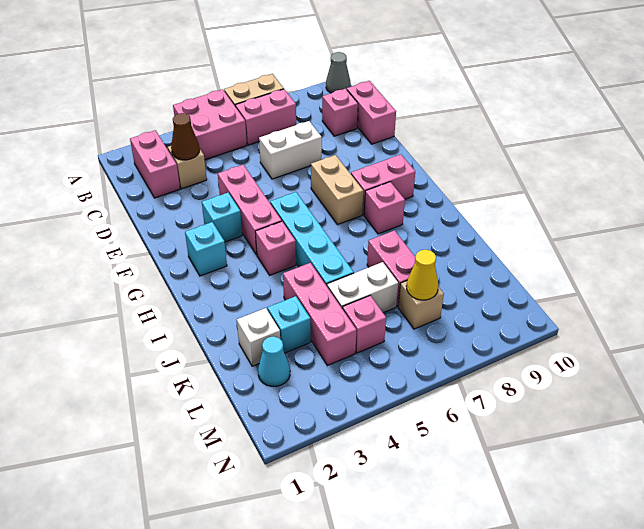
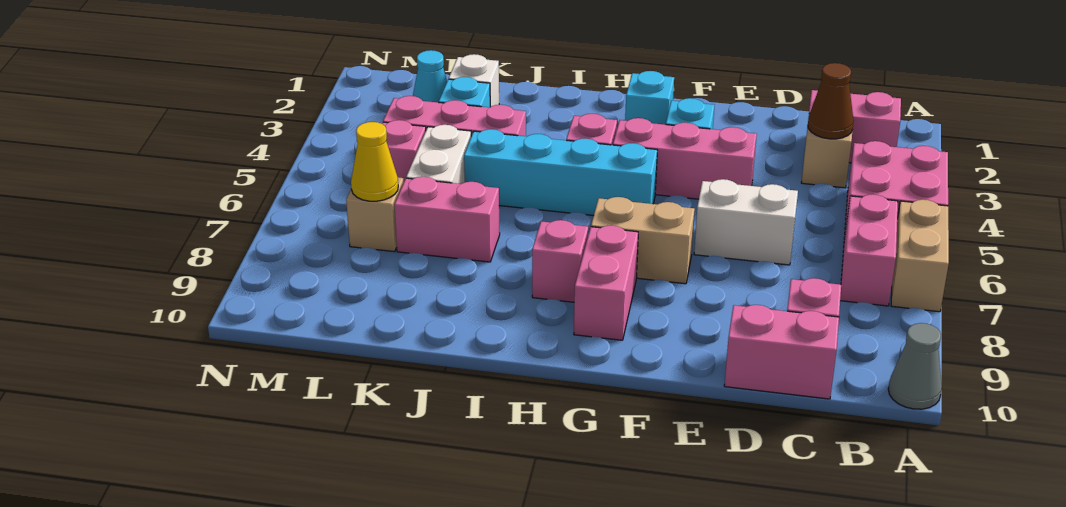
white brick D6:D7 level 1 -> white brick D6:E6 level 1

